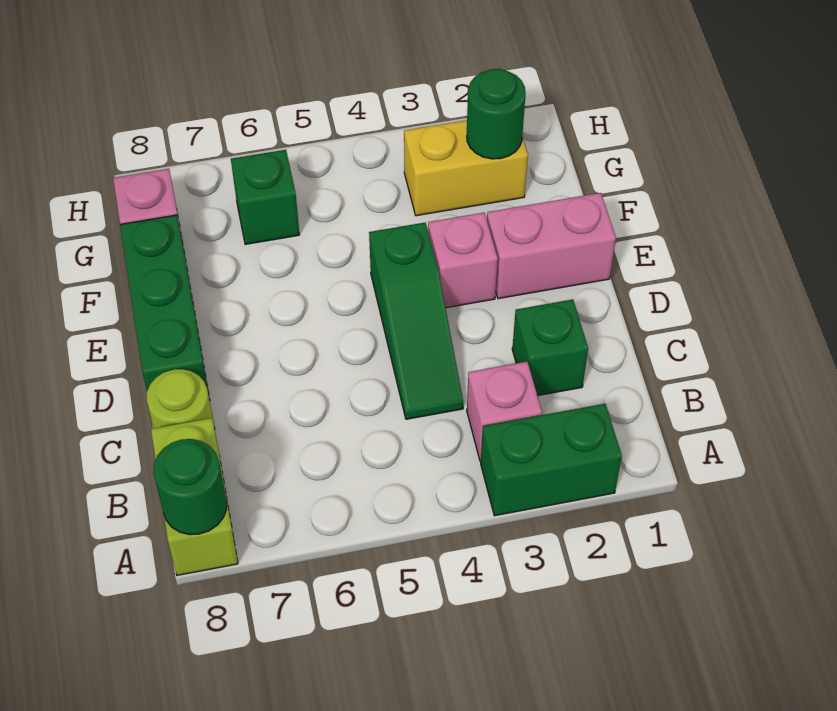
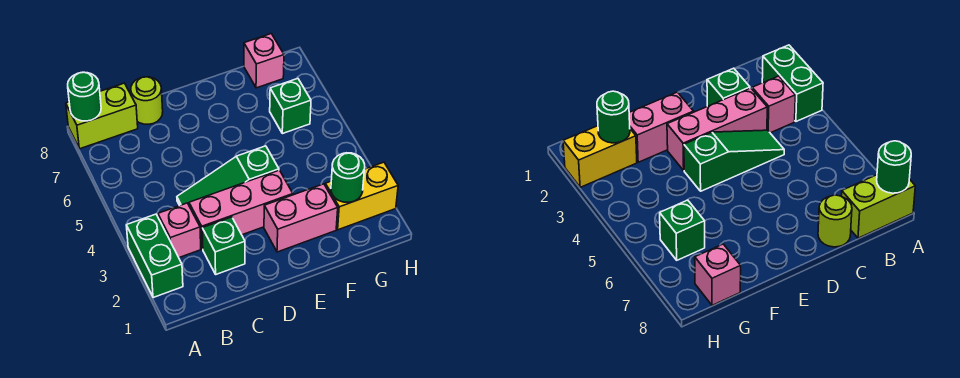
green brick D8:F8 level 1 -> none
pink brick E1:E2 level 1 -> pink brick E2:F2 level 1
pink brick E3 level 1 -> pink brick C3:E3 level 1
yellow brick G2:G3 level 1 -> yellow brick G2:H2 level 1

